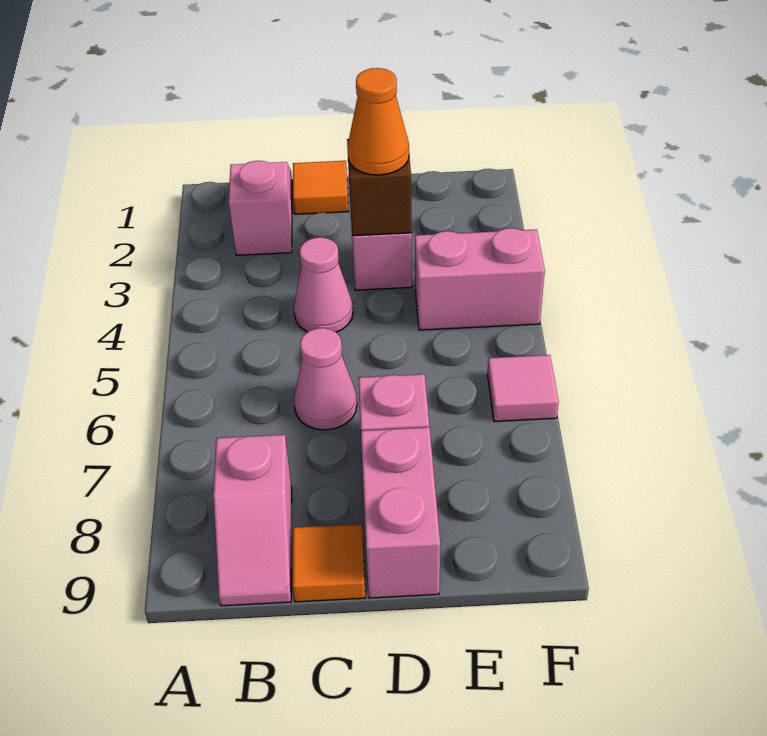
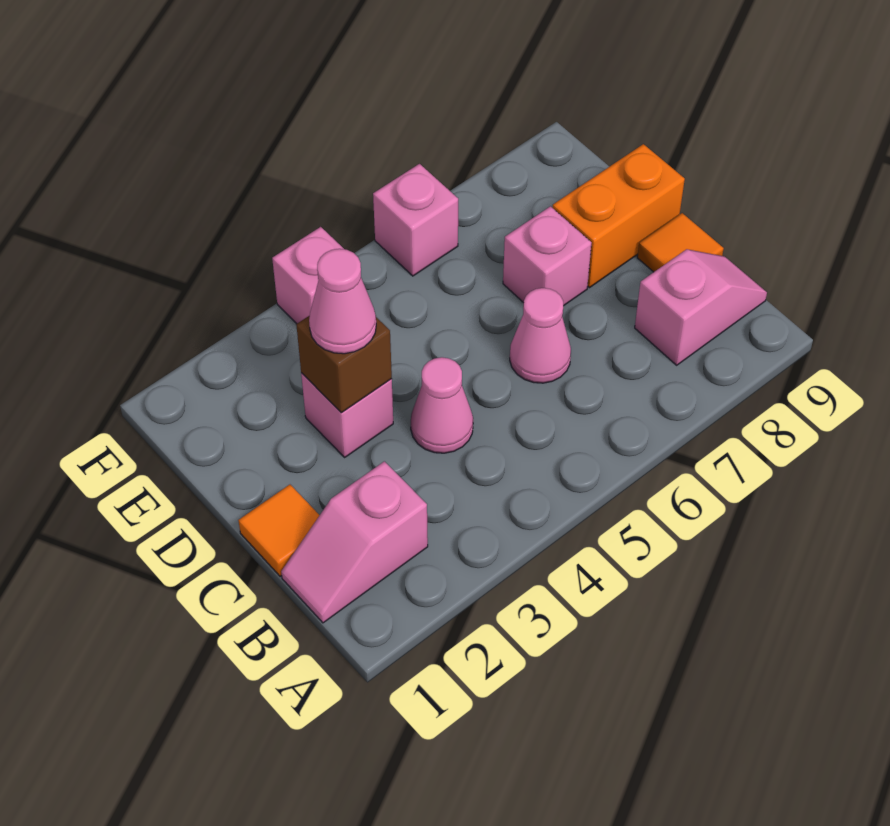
orange cone D3 level 3 -> pink cone D3 level 3
pink brick D8:D9 level 1 -> orange brick D8:D9 level 1
pink brick E4:F4 level 1 -> pink brick F4 level 1
pink tile F6 level 1 -> pink brick F6 level 1

